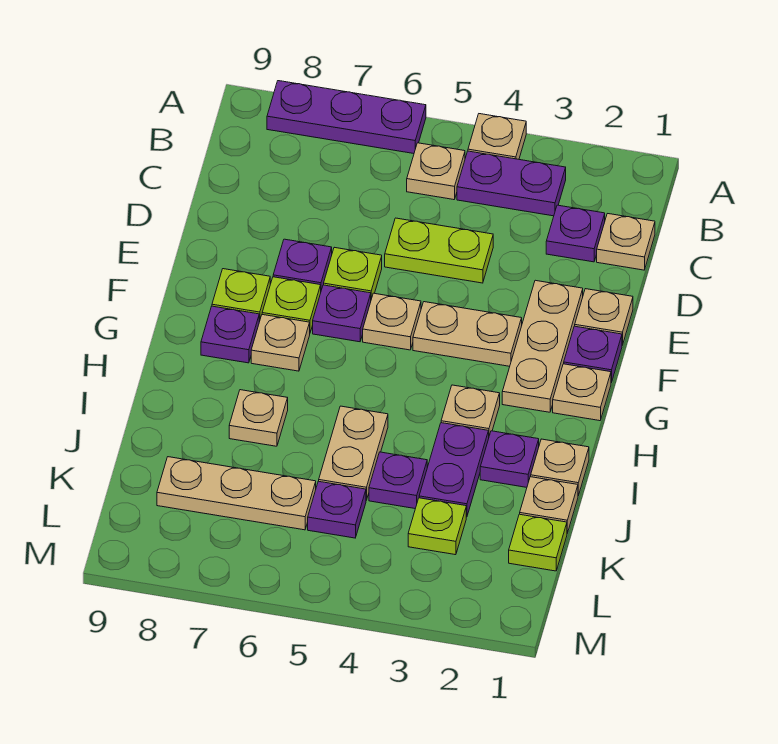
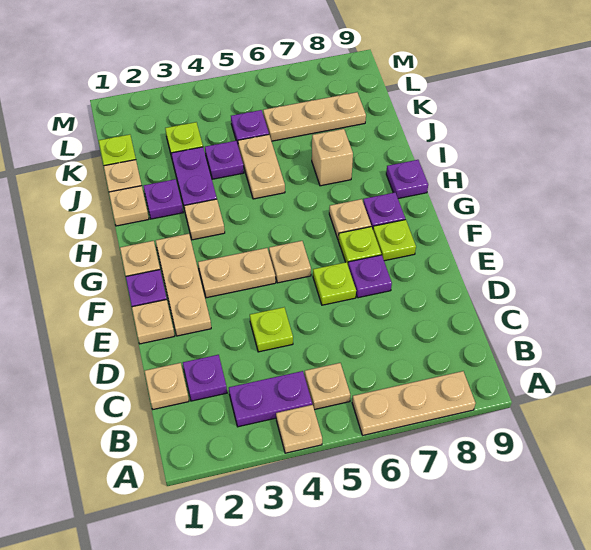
purple plate A6:A8 level 1 -> tan plate A6:A8 level 1
lime plate D4:D5 level 1 -> lime plate D4 level 1
purple plate F6 level 1 -> purple plate H9 level 1
tan plate I7 level 1 -> tan brick I7 level 1

